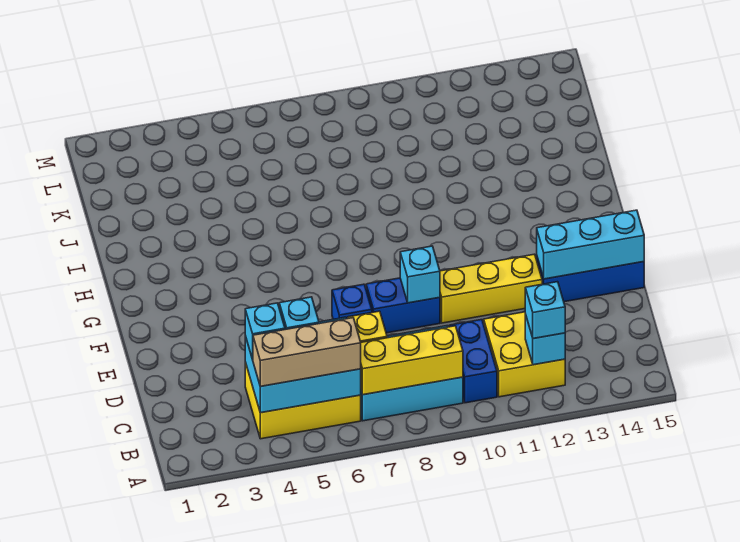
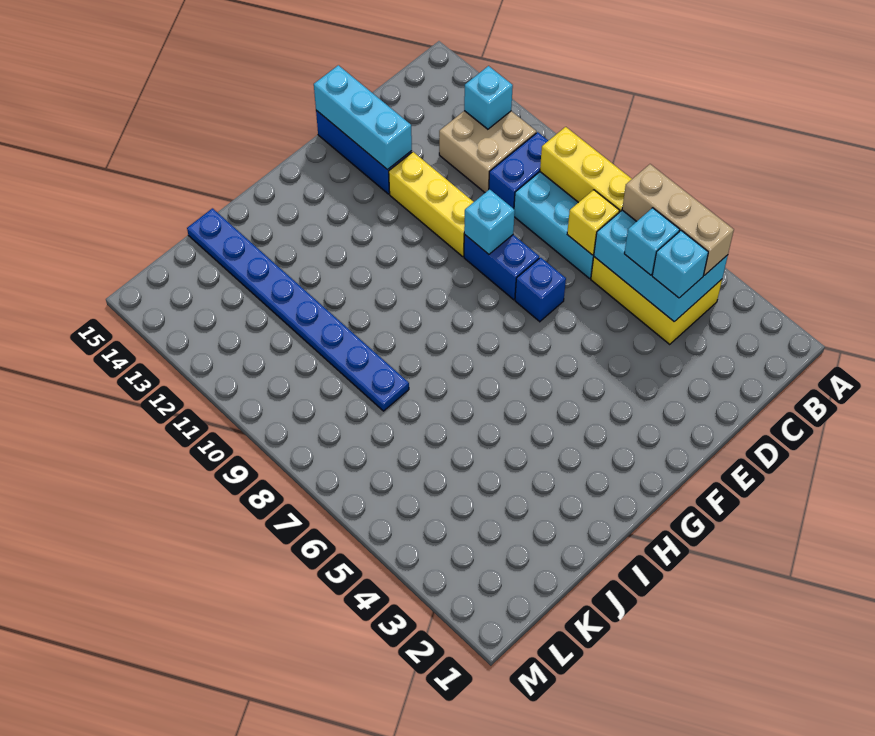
yellow brick B11:C12 level 1 -> tan brick B11:C12 level 1
cyan brick B12 level 3 -> none
none -> blue plate J8:J15 level 1

